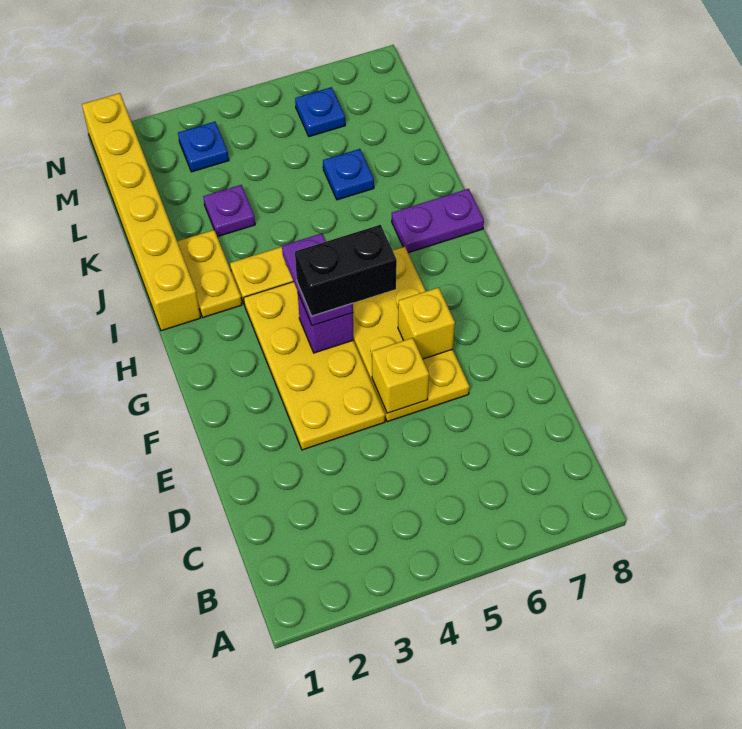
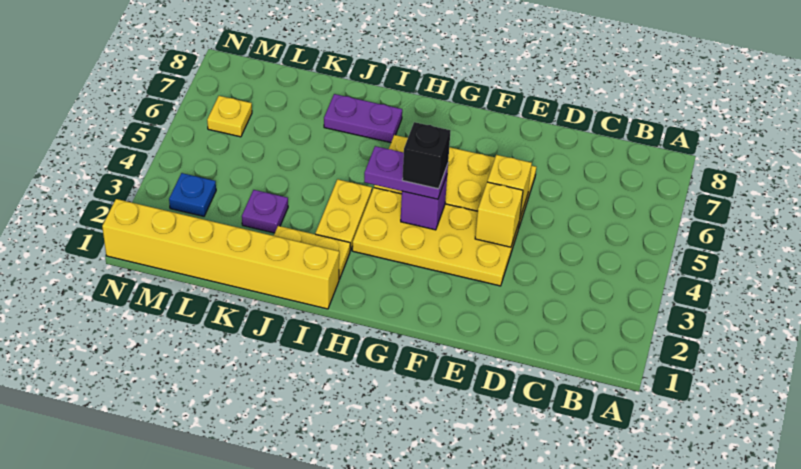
yellow brick F6 level 2 -> yellow brick E4 level 2
black brick G4:G5 level 4 -> black brick G4 level 4
purple plate I7:I8 level 1 -> purple plate I7:J7 level 1
blue plate K6 level 1 -> none
blue plate M6 level 1 -> yellow plate M6 level 1

